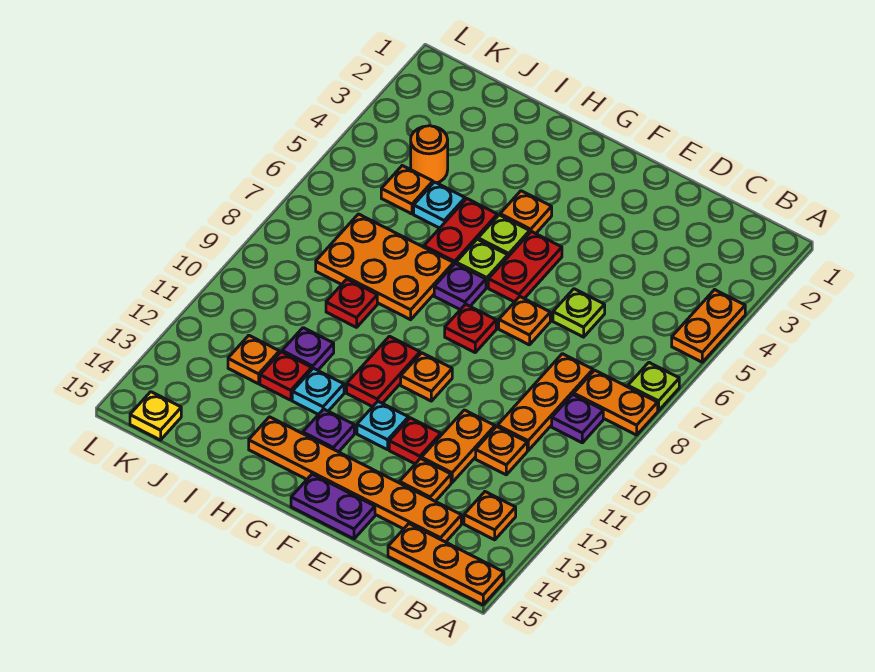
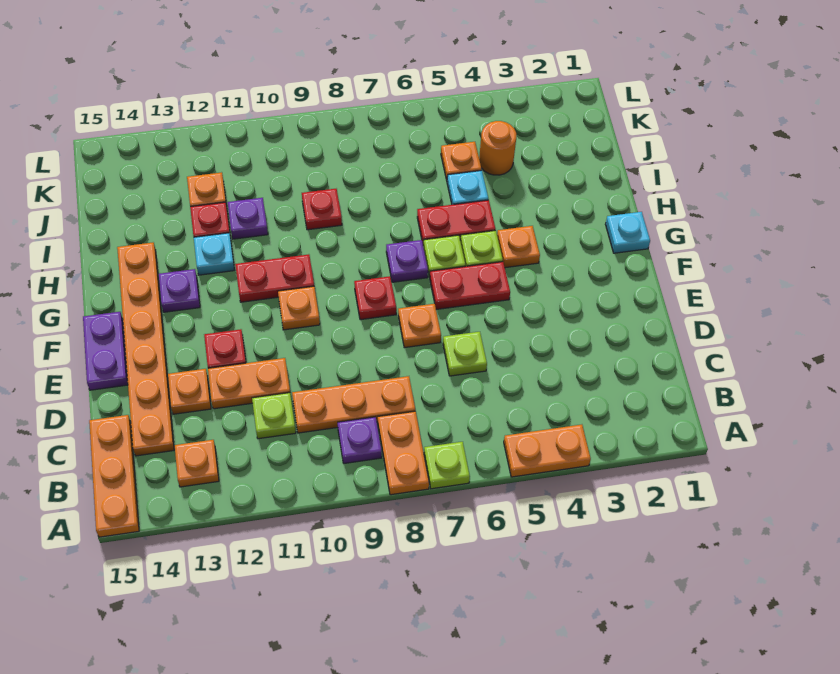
orange plate C11 level 1 -> lime plate C11 level 1
cyan plate F12 level 1 -> cyan plate G1 level 1
orange plate H7:J8 level 1 -> none
yellow plate K15 level 1 -> none

